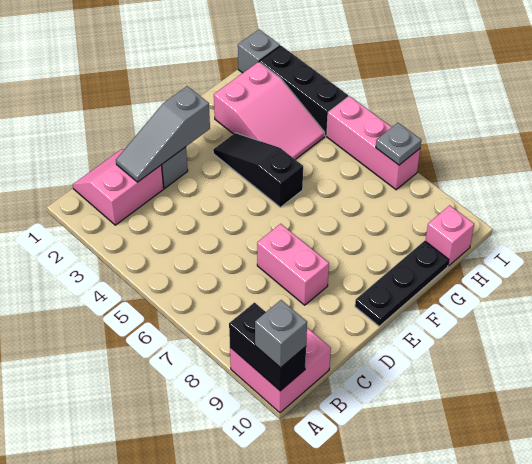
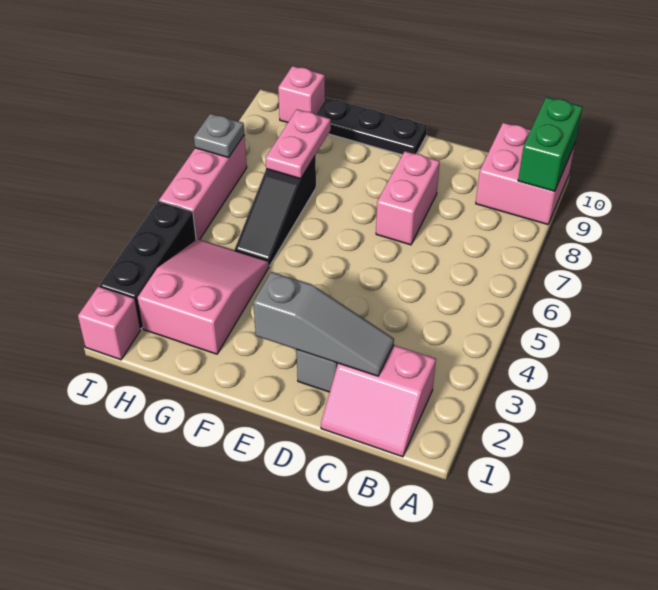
black brick A9:A10 level 2 -> green brick A9:A10 level 2
grey brick A10 level 3 -> none
black slope F3:F5 level 1 top 5 -> black slope G5:G7 level 1 top 7
none -> pink plate G7:G8 level 2
grey brick I1 level 1 -> pink brick I1 level 1

